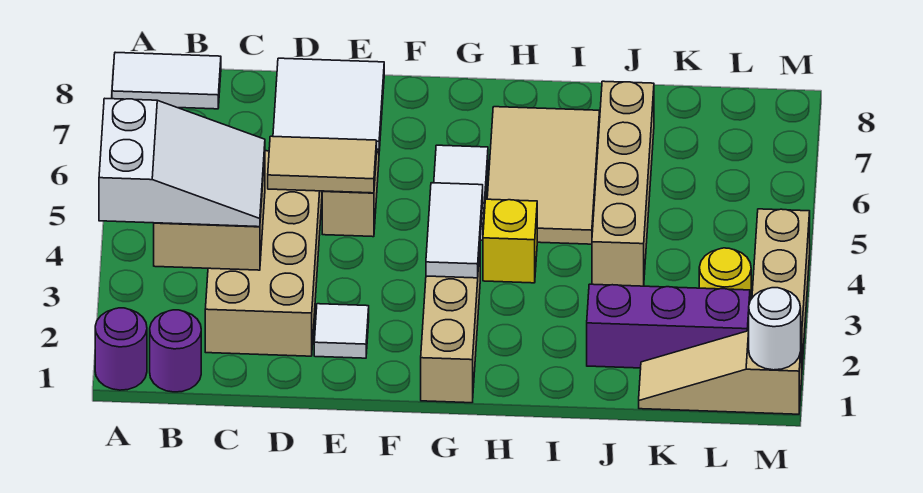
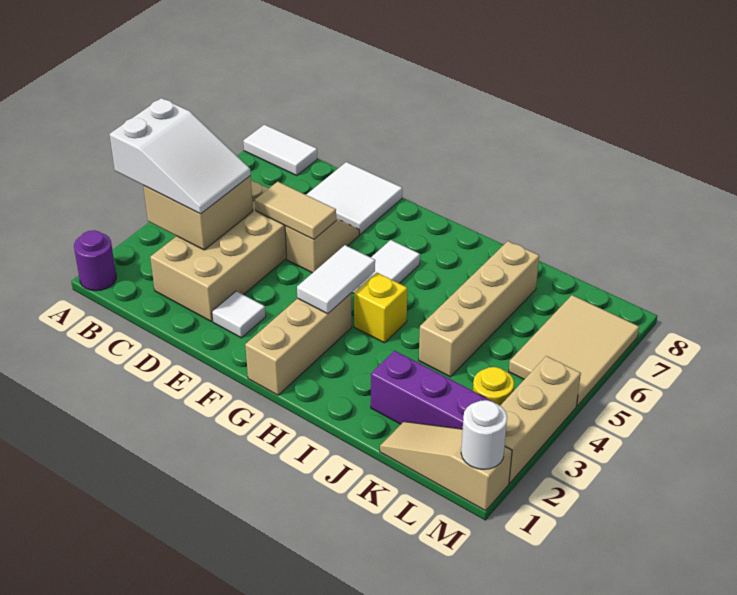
purple round brick B1 level 1 -> none
tan tile H5:I7 level 1 -> tan tile L5:M7 level 1

